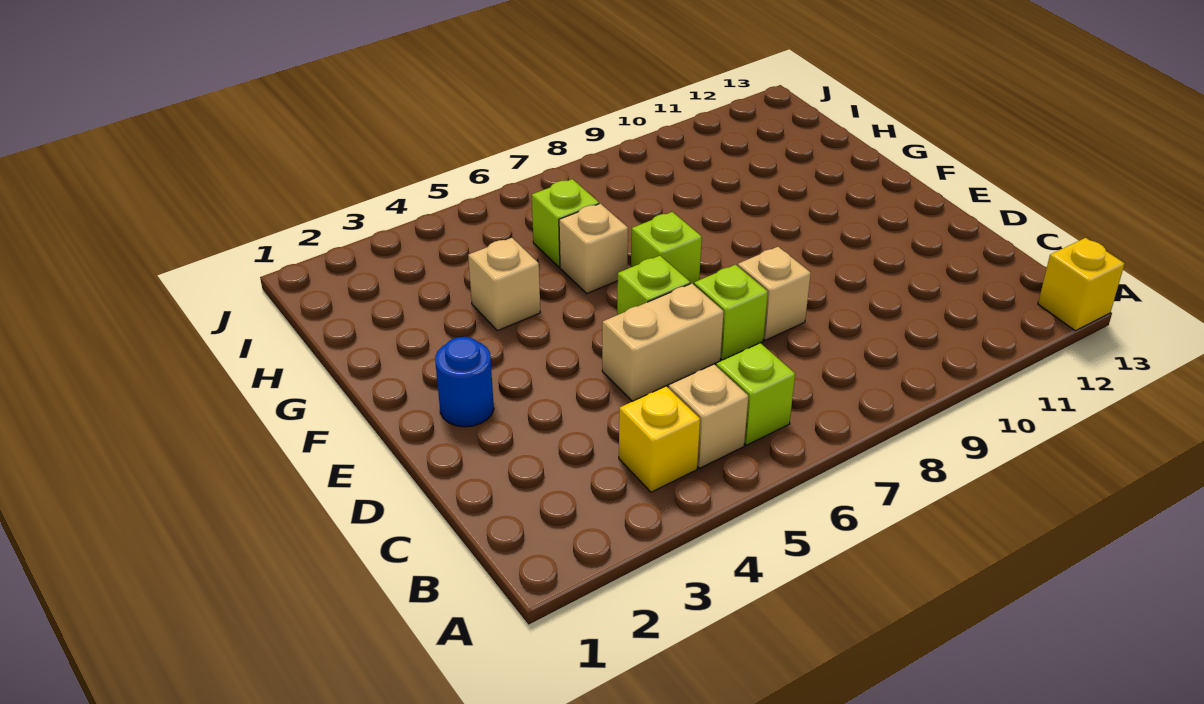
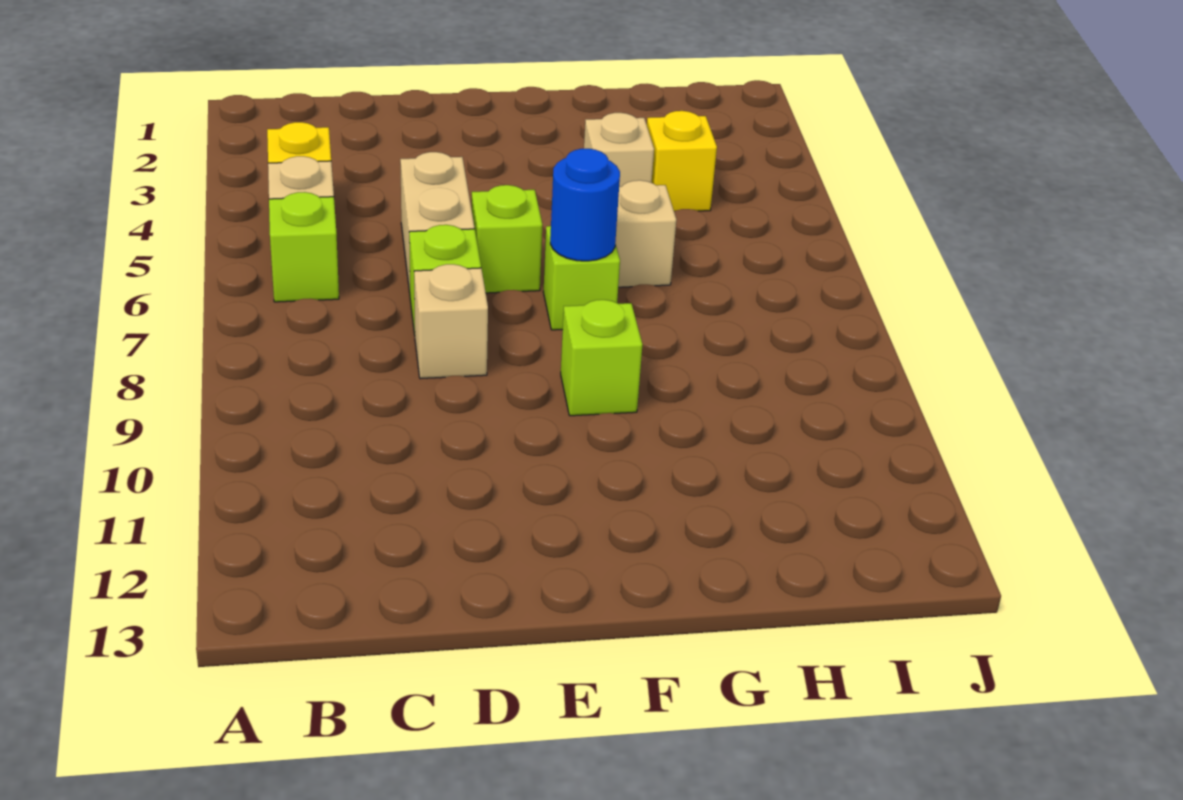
yellow brick A13 level 1 -> yellow brick H4 level 1
blue round brick E2 level 1 -> blue round brick F7 level 2
lime brick H6 level 1 -> lime brick F9 level 1

